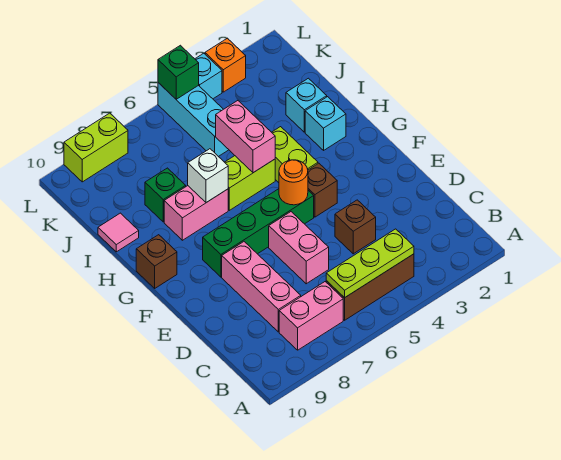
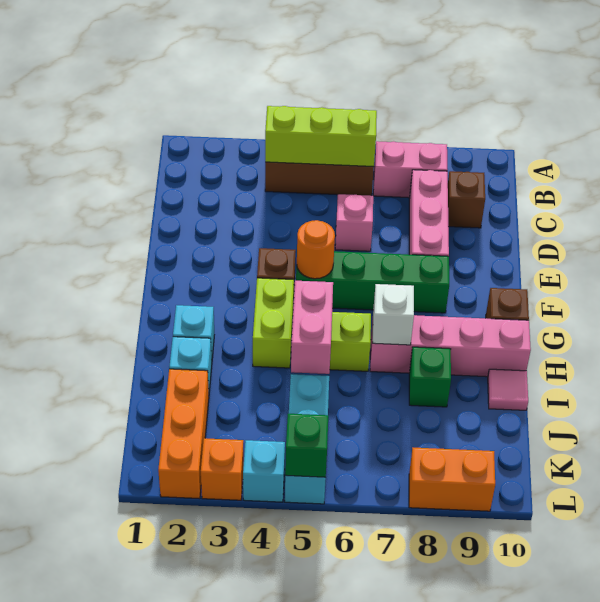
lime plate B4:B6 level 2 -> lime brick B4:B6 level 2
brown brick D4 level 1 -> brown brick C9 level 1
pink brick D6:E6 level 1 -> pink brick D6 level 1
pink brick H7:H8 level 1 -> pink brick H7:H10 level 1
none -> orange brick J2:L2 level 1
lime brick L8:L9 level 1 -> orange brick L8:L9 level 1

